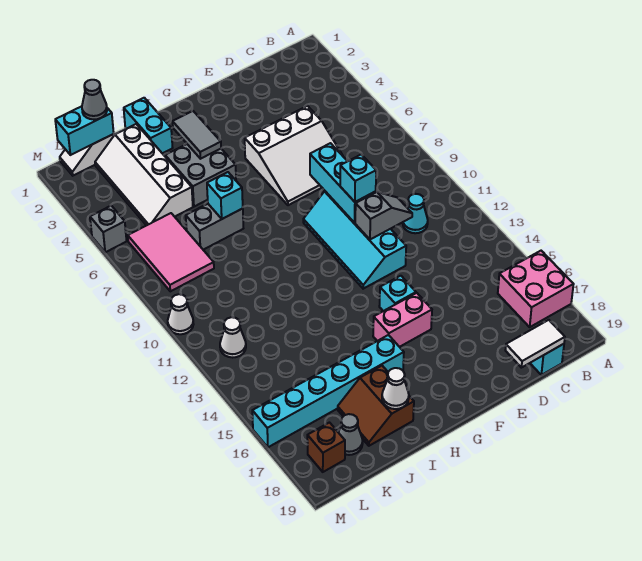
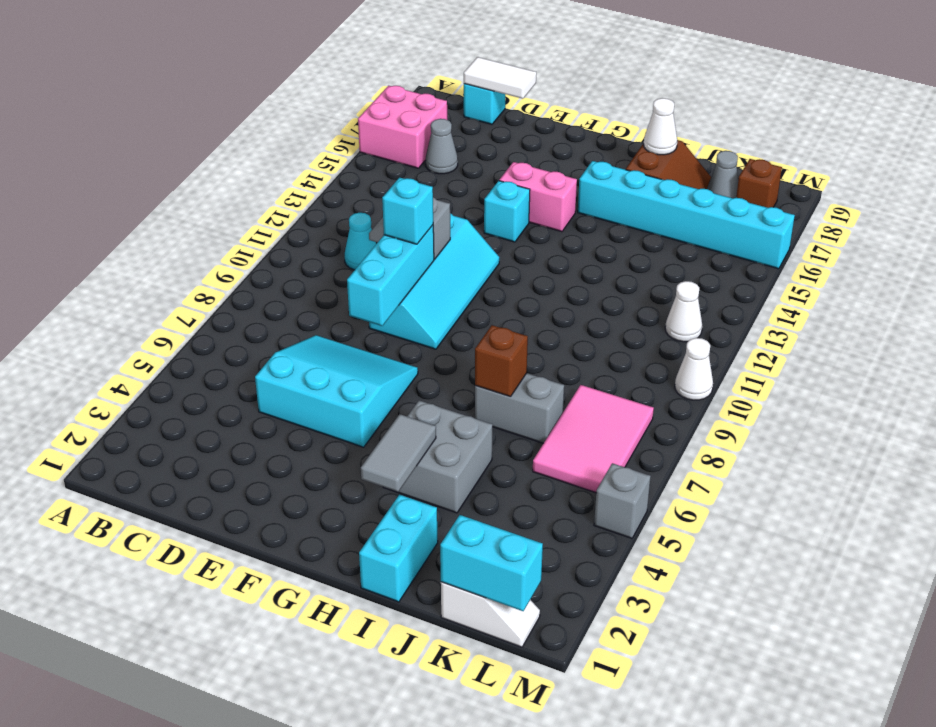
white slope D5:F7 level 1 top 5 -> cyan slope D5:F7 level 1 top 5
cyan brick I7 level 2 -> brown brick I7 level 2
white slope J2:K5 level 1 top J -> none
grey cone K1 level 3 -> grey cone C16 level 1

